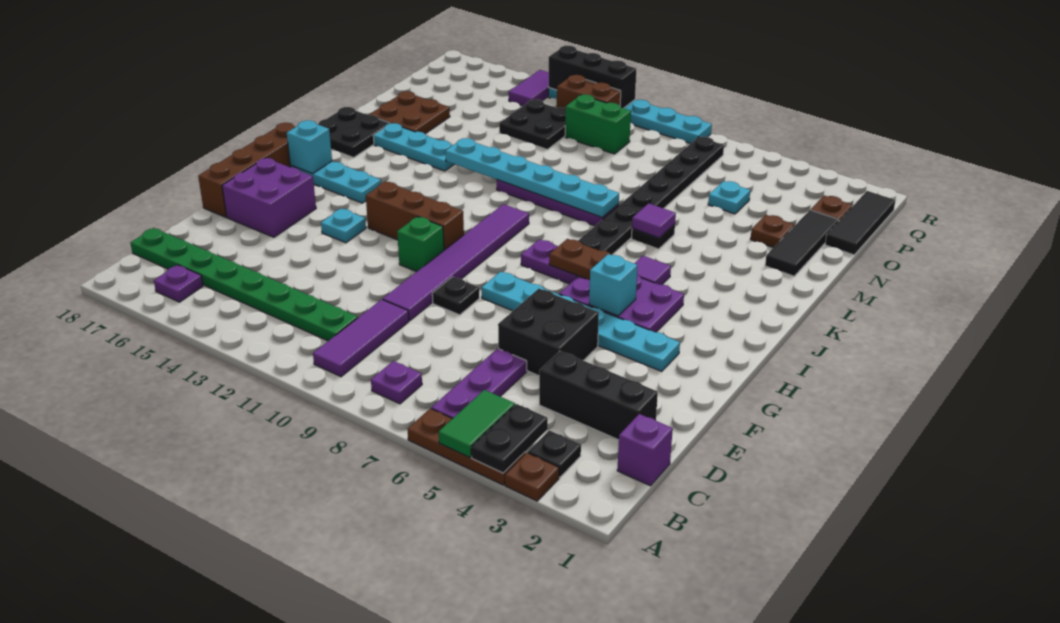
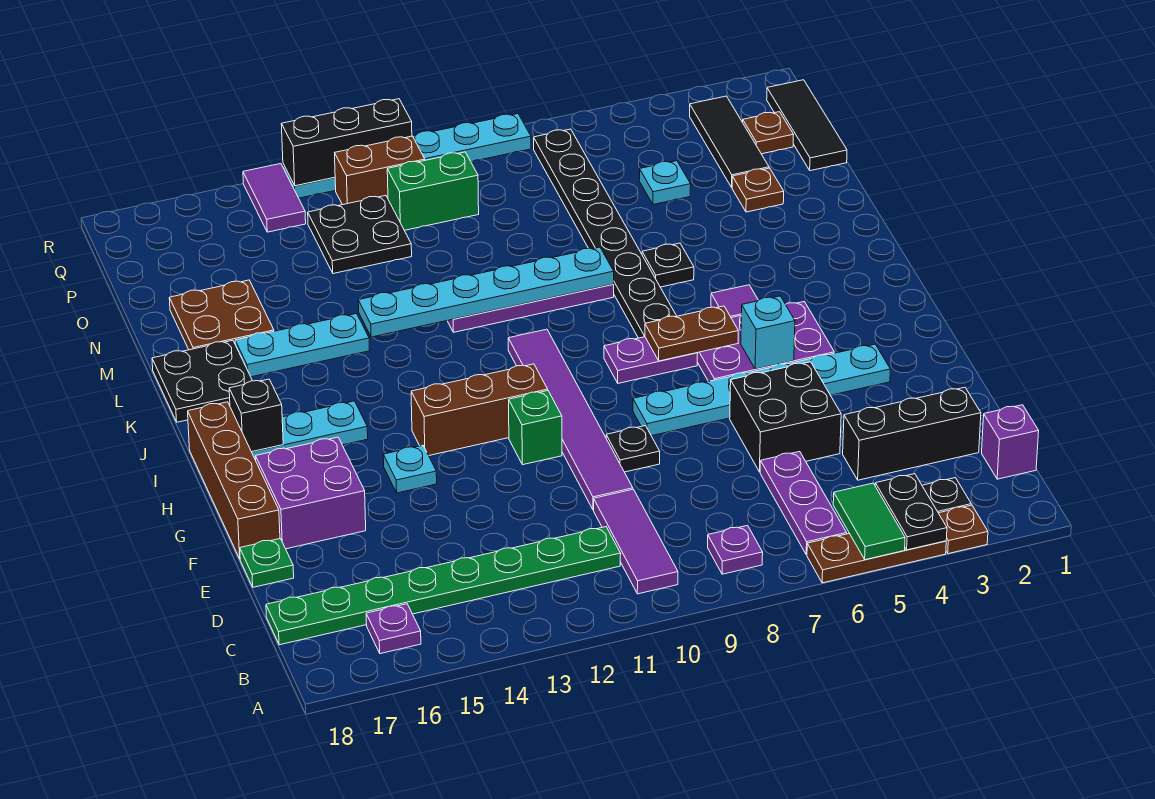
none -> green plate E18 level 1
cyan brick I17 level 2 -> black brick I17 level 2
purple tile L6 level 2 -> none
black tile M2:O2 level 1 -> black tile O3:Q3 level 1

